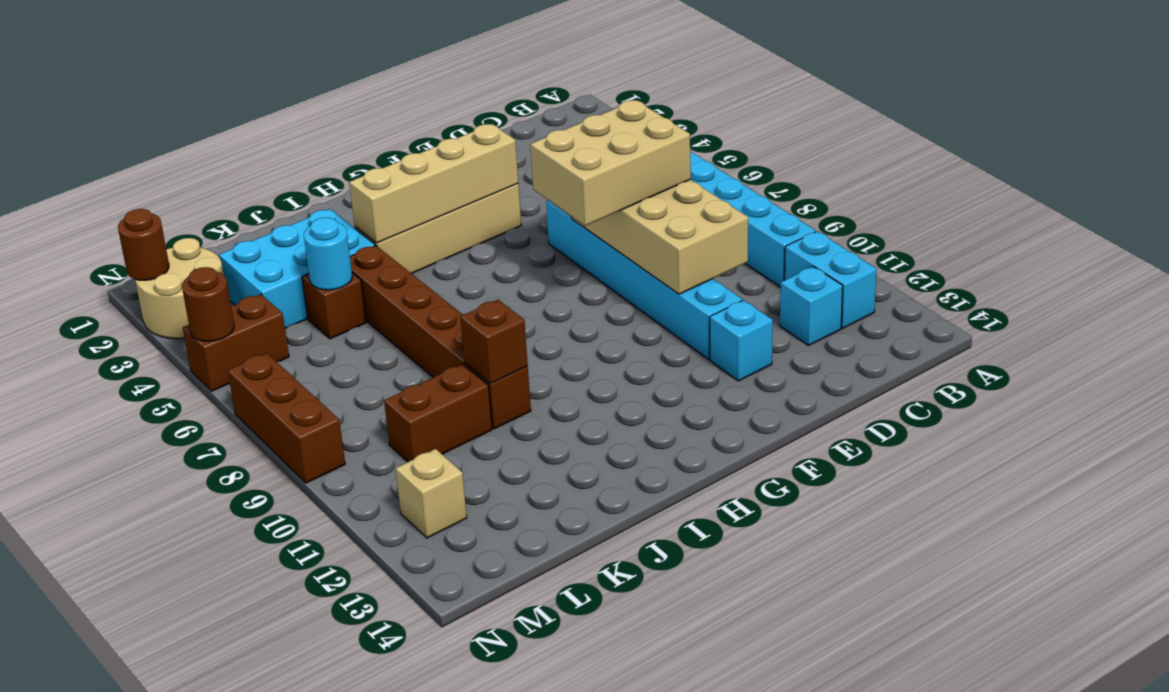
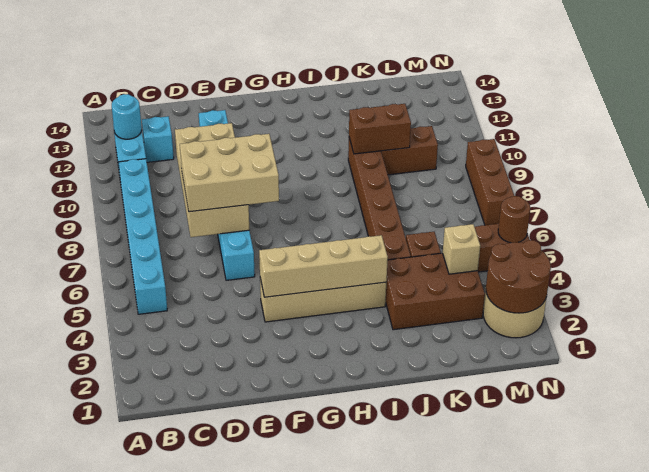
cyan brick J3:L4 level 1 -> brown brick J3:L4 level 1
brown brick J10 level 2 -> brown brick J10:K10 level 2
cyan round brick K5 level 2 -> cyan round brick B12 level 2
tan brick M12 level 1 -> tan brick L4 level 2
brown round brick N2 level 2 -> brown round brick M2:N3 level 2

